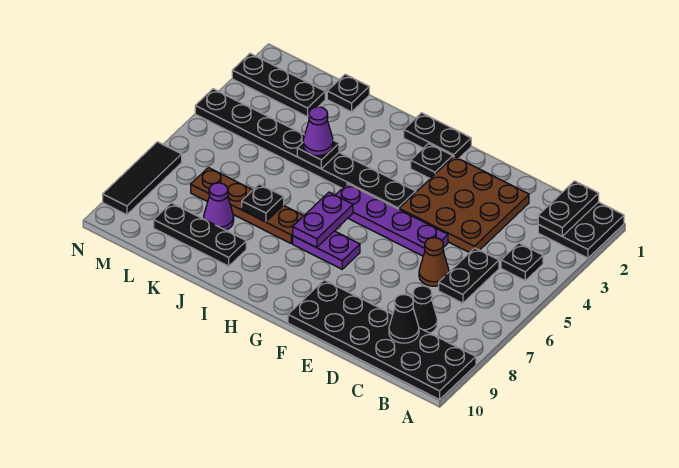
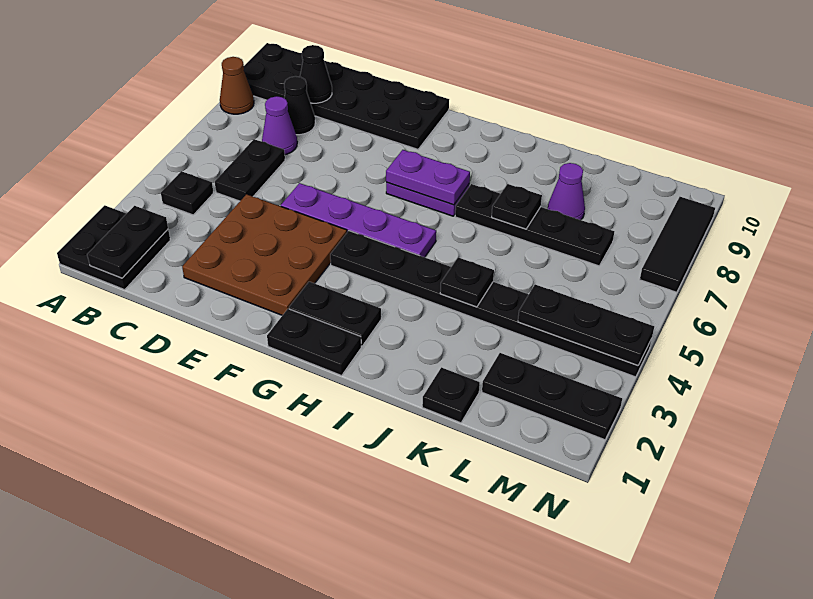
brown cone D6 level 1 -> brown cone A8 level 1
black plate G2 level 1 -> black plate G2:H2 level 1
purple plate H6:H7 level 2 -> purple plate G7:H7 level 2
brown plate I7:L7 level 1 -> black plate I7:L7 level 1
purple cone J4 level 3 -> purple cone C7 level 1
black plate J9:L9 level 1 -> black plate L4:N4 level 2

